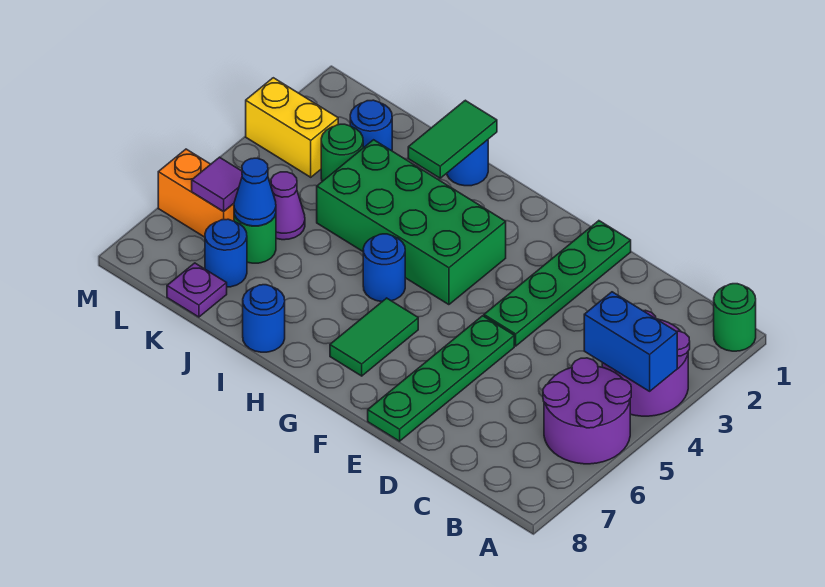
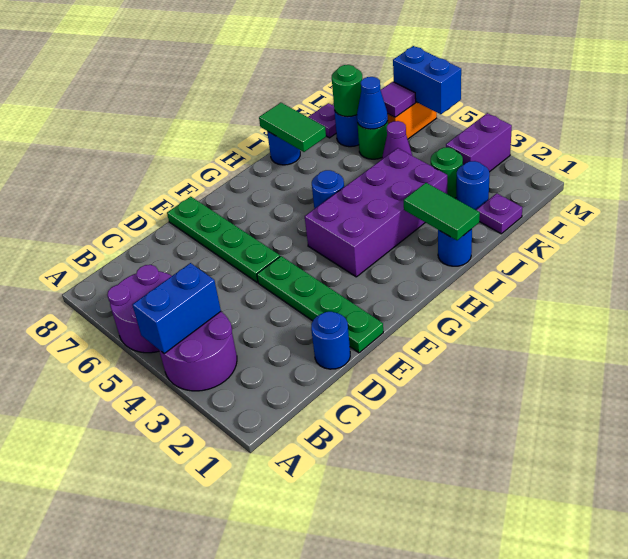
green round brick A1 level 1 -> green round brick K7 level 2
none -> blue round brick D1 level 1
green brick G3:J4 level 1 -> purple brick G3:J4 level 1
green tile G6:G7 level 1 -> green tile I7:I8 level 2
none -> purple plate K1 level 1
yellow brick L3:M3 level 1 -> purple brick L3:M3 level 1
none -> blue brick M5:M6 level 2

